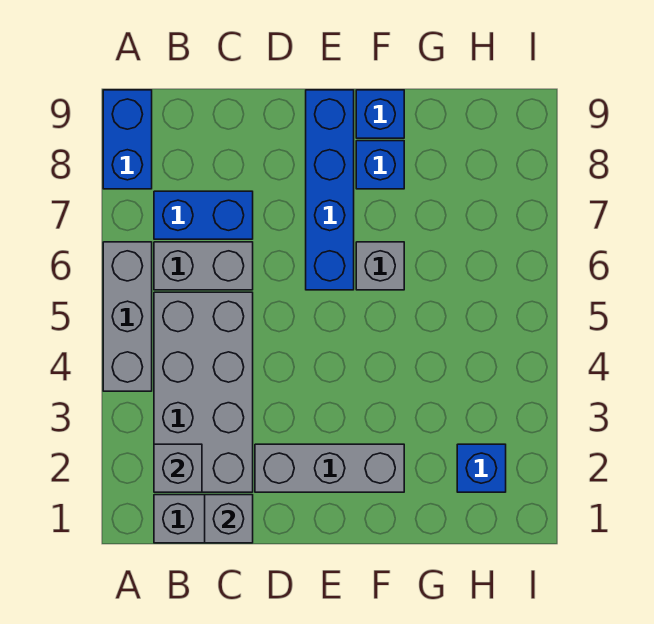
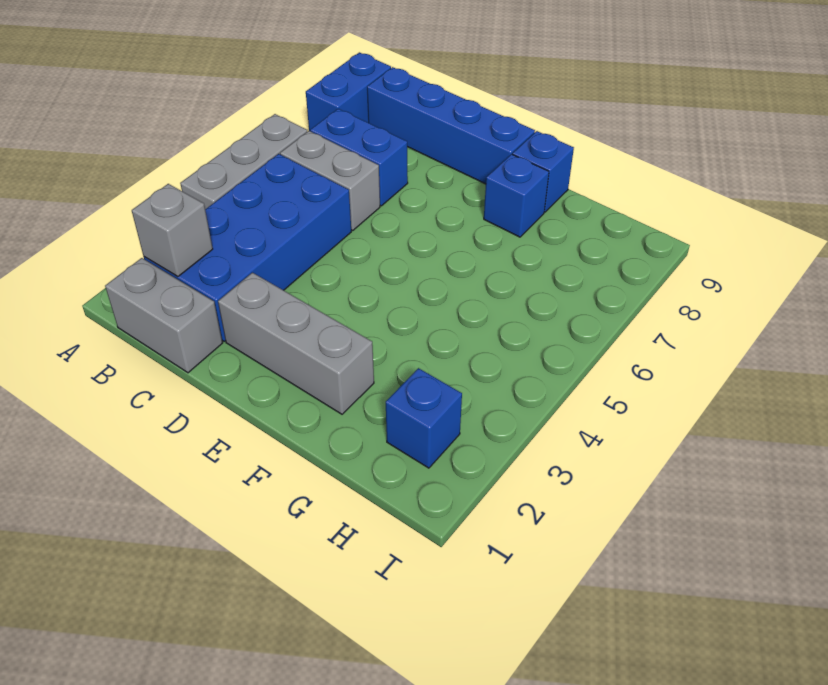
grey brick B2:C5 level 1 -> blue brick B2:C5 level 1
grey brick C1 level 2 -> none
blue brick E6:E9 level 1 -> blue brick B9:E9 level 1
grey brick F6 level 1 -> none

